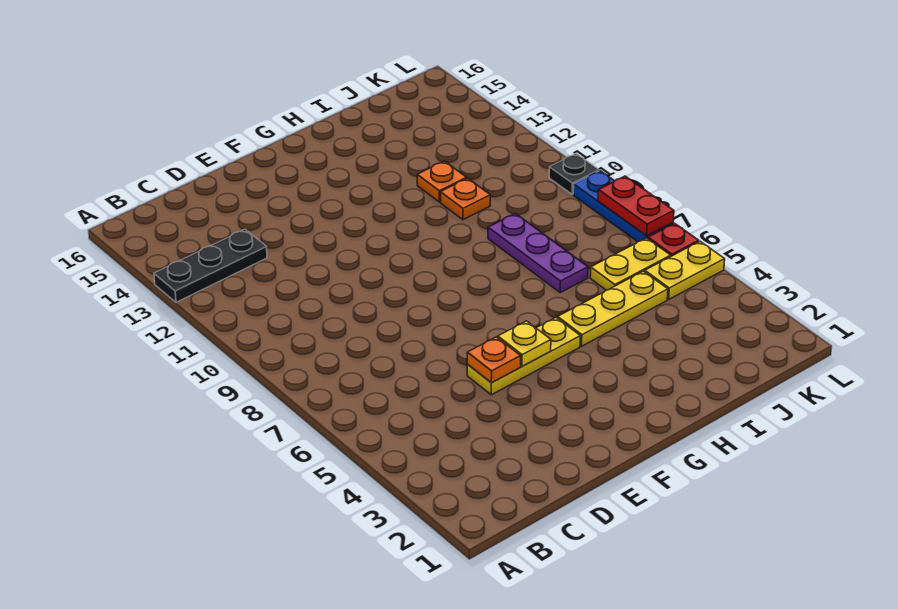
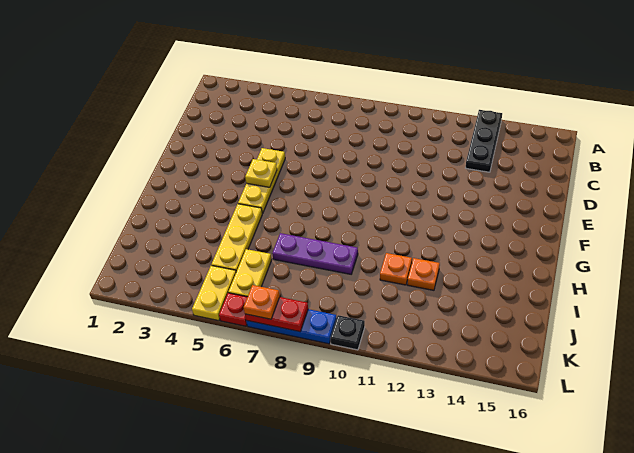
orange plate E5 level 2 -> orange plate L7 level 3

